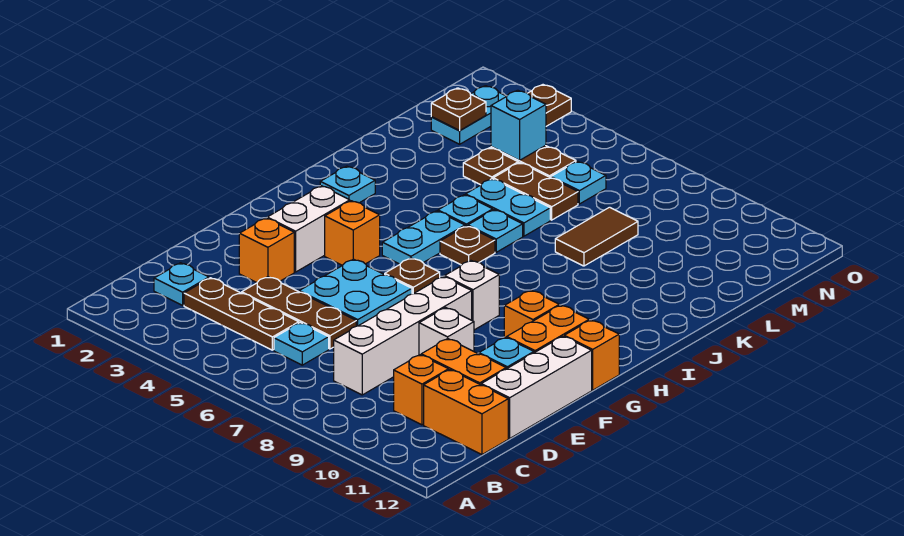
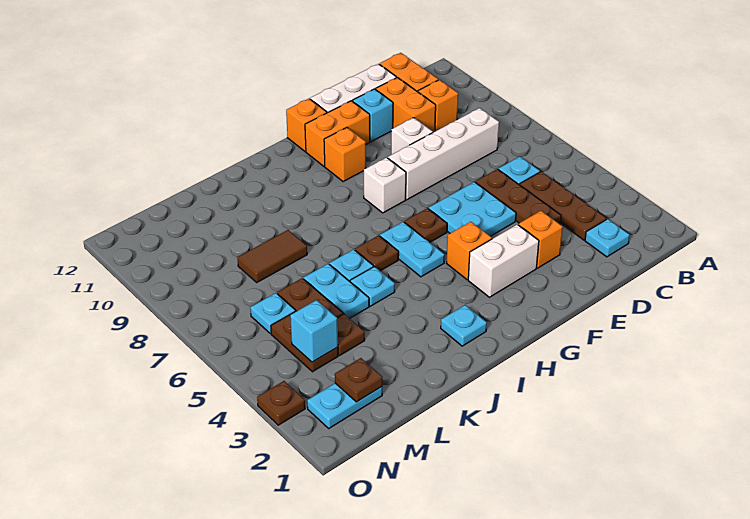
cyan plate H5:I5 level 1 -> cyan plate H5:H6 level 1

